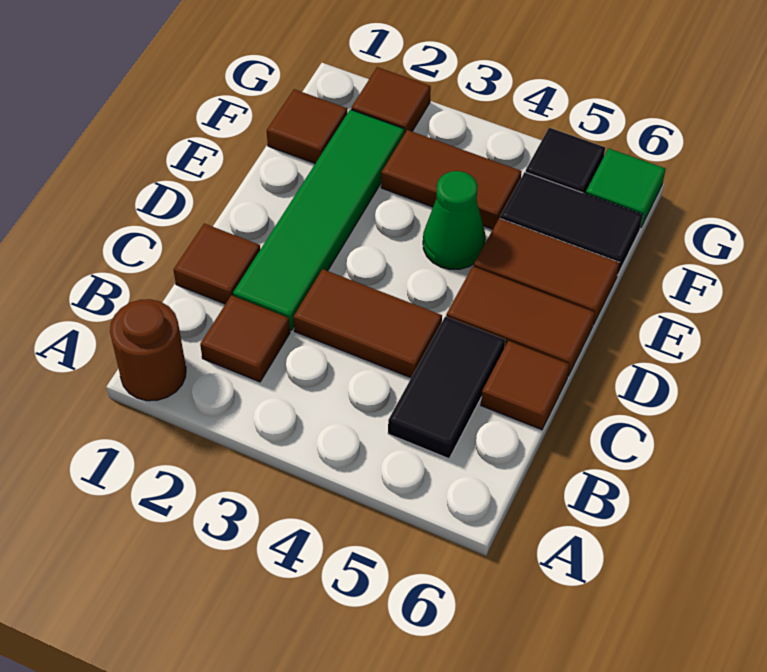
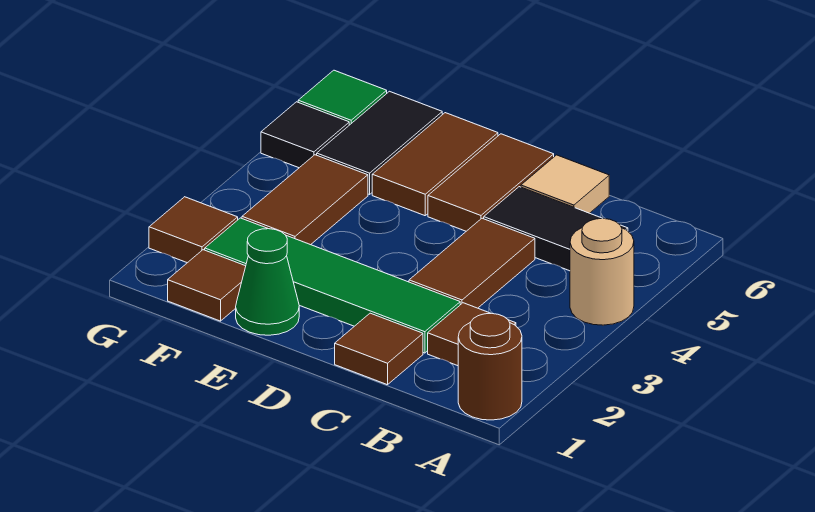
none -> tan round brick A4 level 1
brown tile C6 level 1 -> tan tile C6 level 1
green cone E4 level 1 -> green cone E1 level 1

